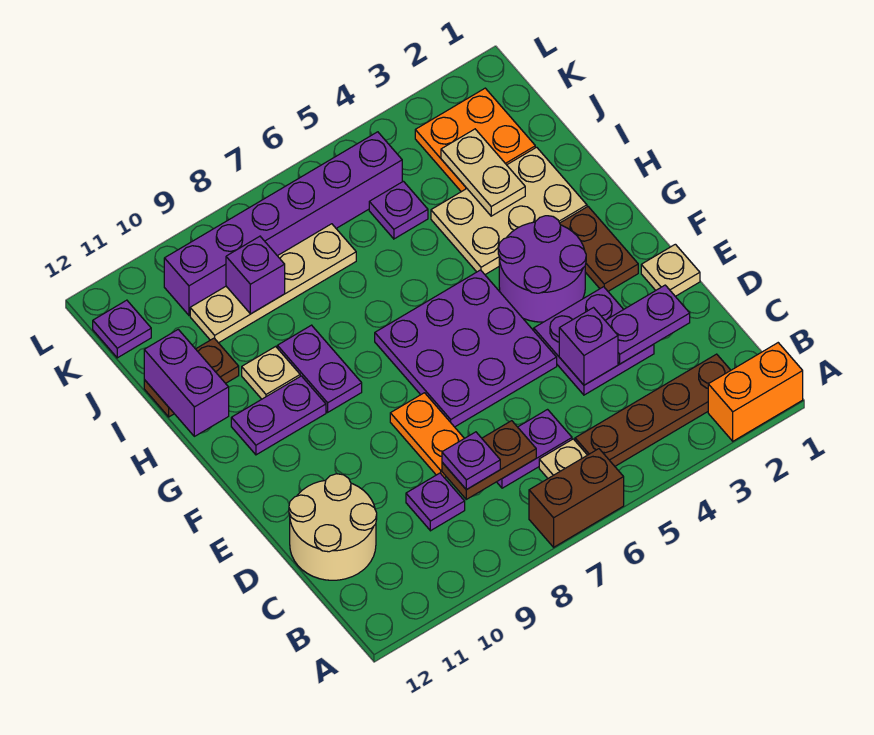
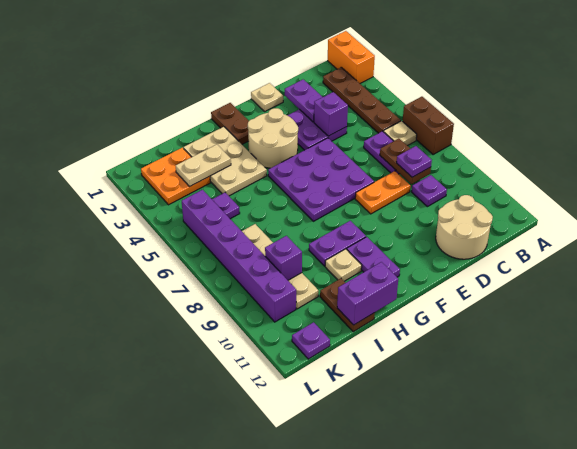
brown plate F2:G2 level 1 -> brown plate G1:G2 level 1
purple round brick F3:G4 level 1 -> tan round brick F3:G4 level 1

